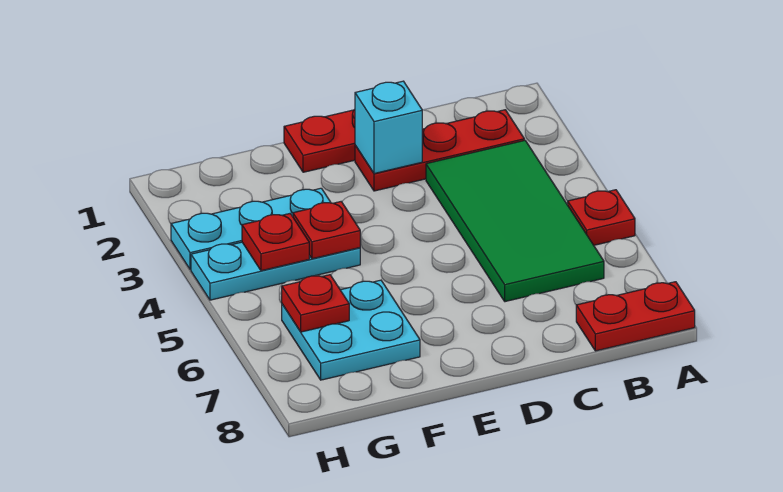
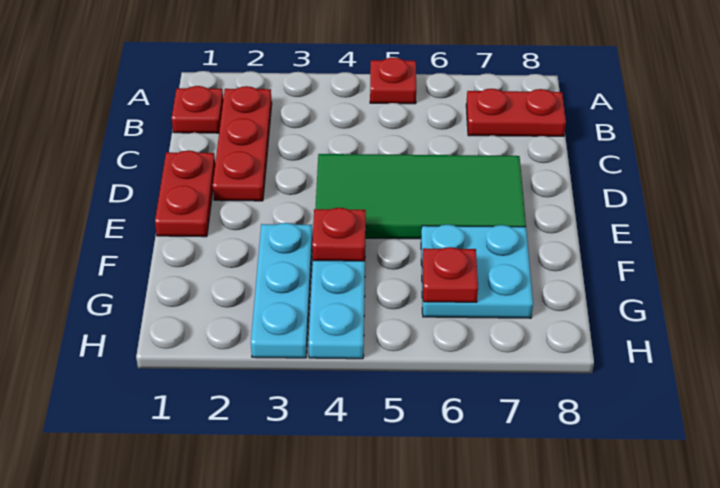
red plate A8:B8 level 1 -> red plate B7:B8 level 1
green tile B3:C6 level 1 -> green tile D4:E7 level 1
cyan brick D2 level 2 -> none
red plate G4 level 2 -> red plate B1 level 1

